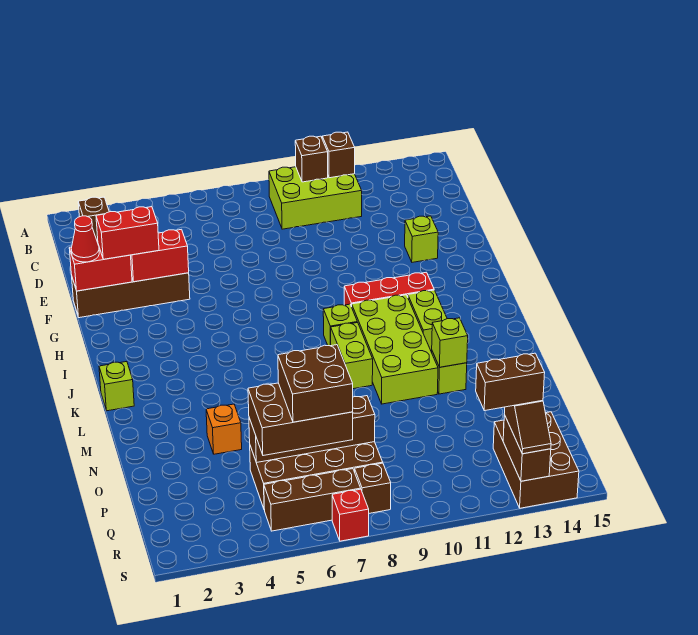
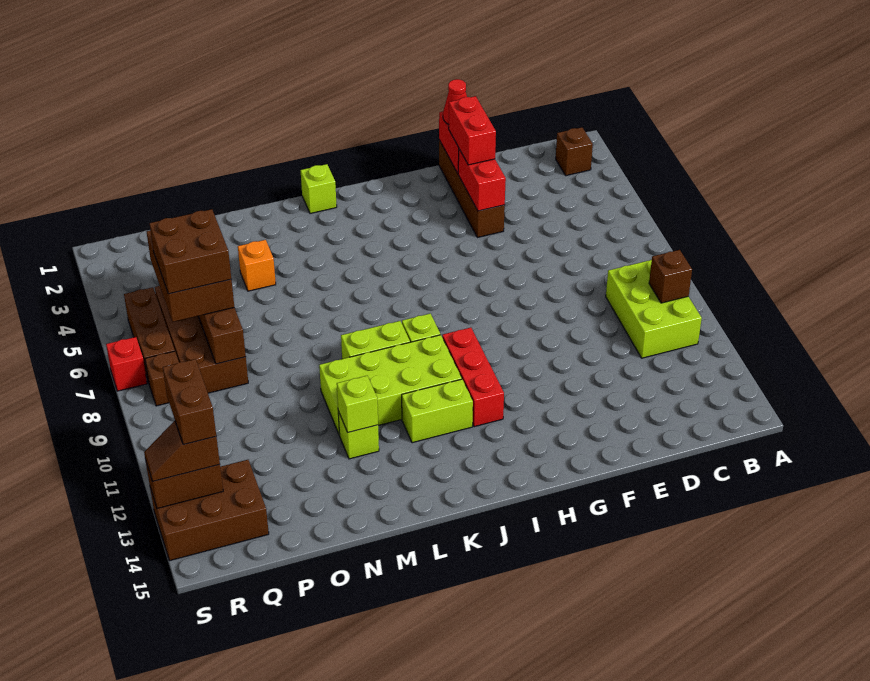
brown brick B11 level 2 -> none
lime brick F13 level 1 -> none

